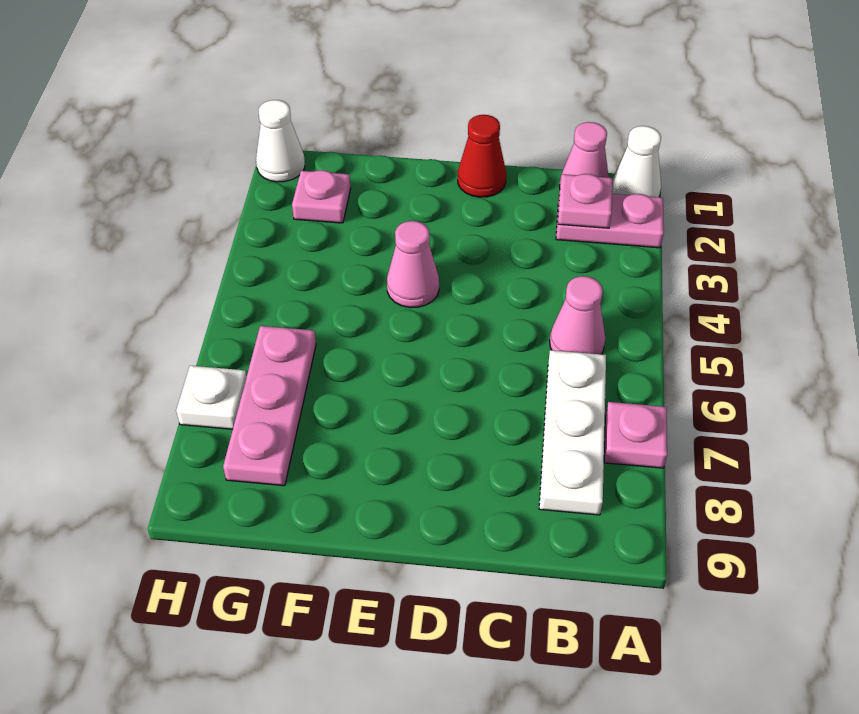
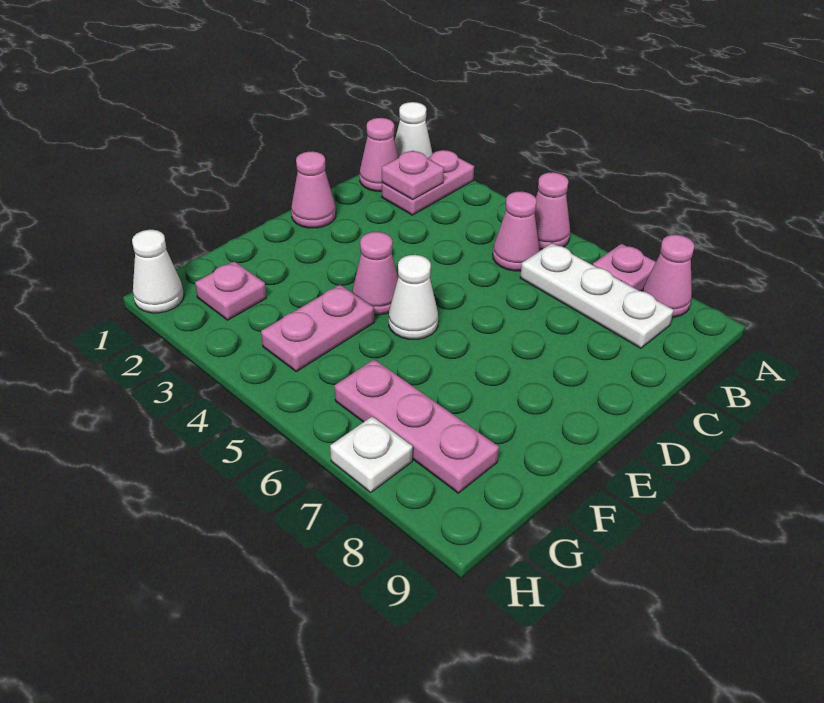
none -> pink cone A5 level 1
none -> pink cone A8 level 1
red cone D1 level 1 -> pink cone D1 level 1
none -> white cone E5 level 1
none -> pink plate F4:G4 level 1

